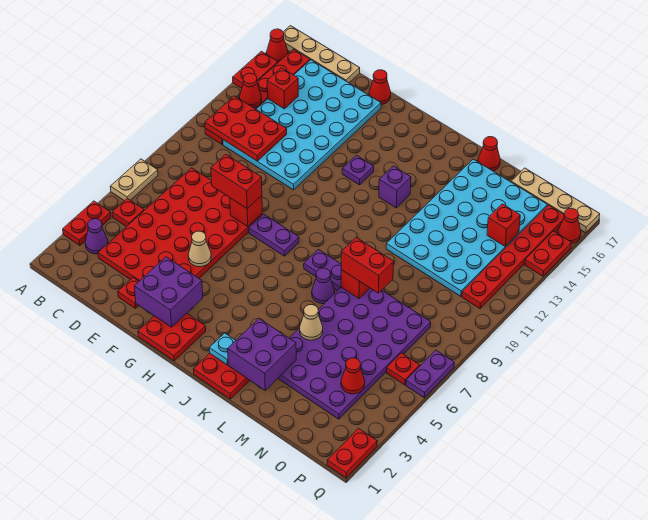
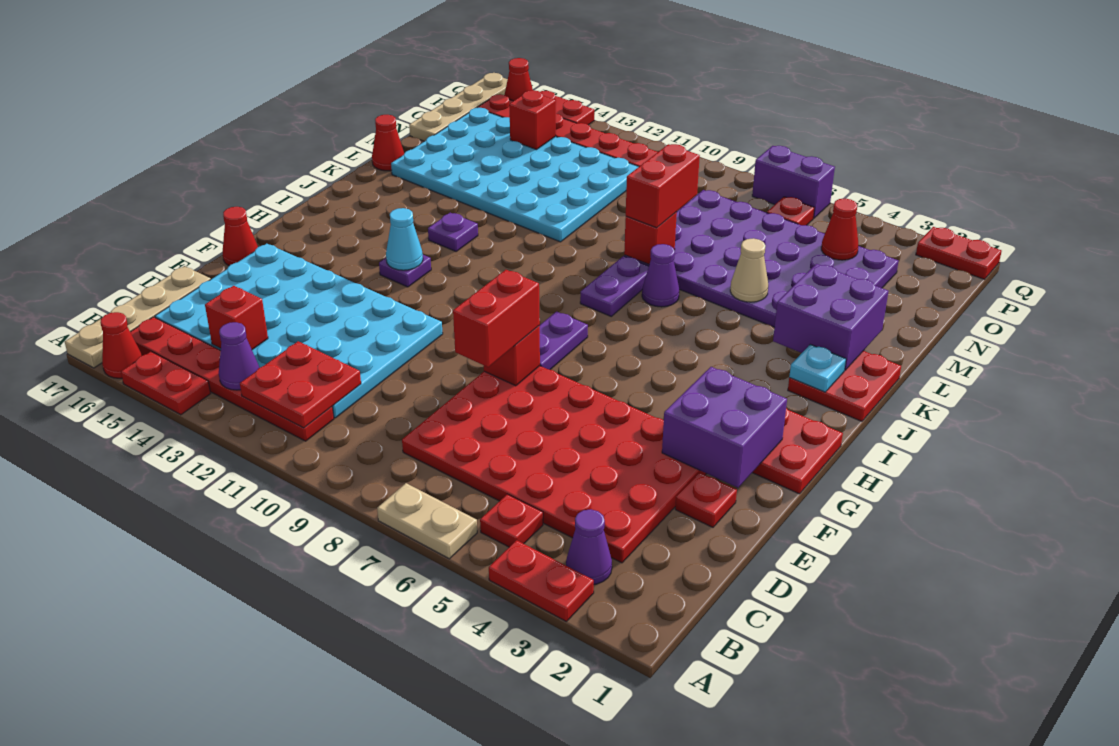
red plate B11:D12 level 2 -> red plate B11:C12 level 2
red cone B13 level 2 -> purple cone B13 level 2
tan cone F5 level 2 -> none
none -> cyan cone H13 level 2
purple brick J13 level 1 -> purple plate J13 level 1
purple plate Q6:Q7 level 1 -> purple brick Q6:Q7 level 1

